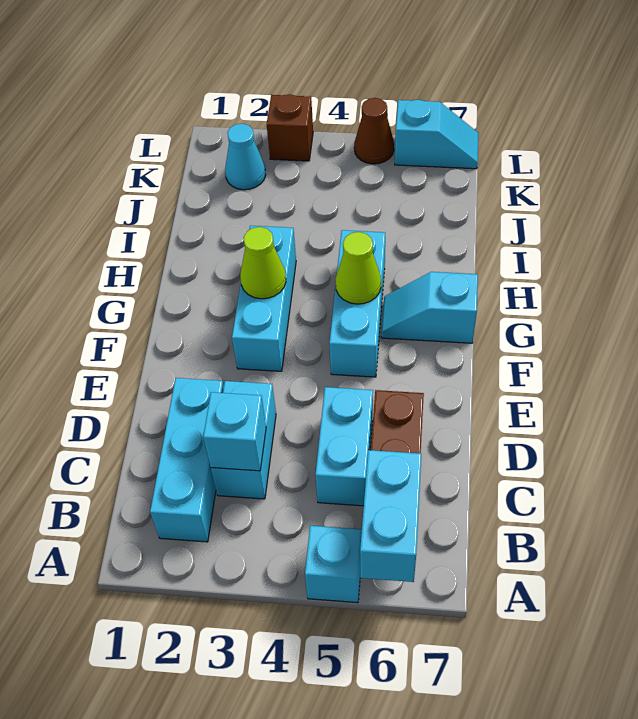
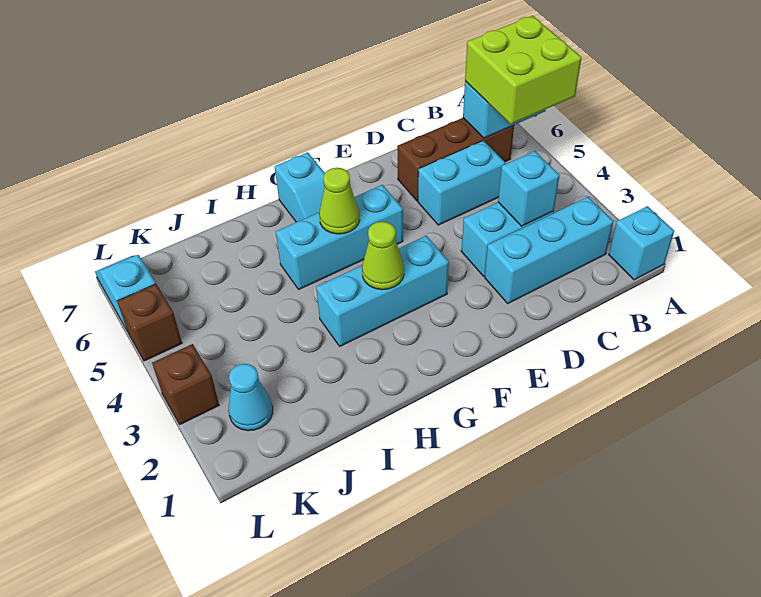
cyan brick A5 level 1 -> cyan brick A1 level 1
none -> lime brick A5:B6 level 3
brown cone L5 level 1 -> brown brick L5 level 1

